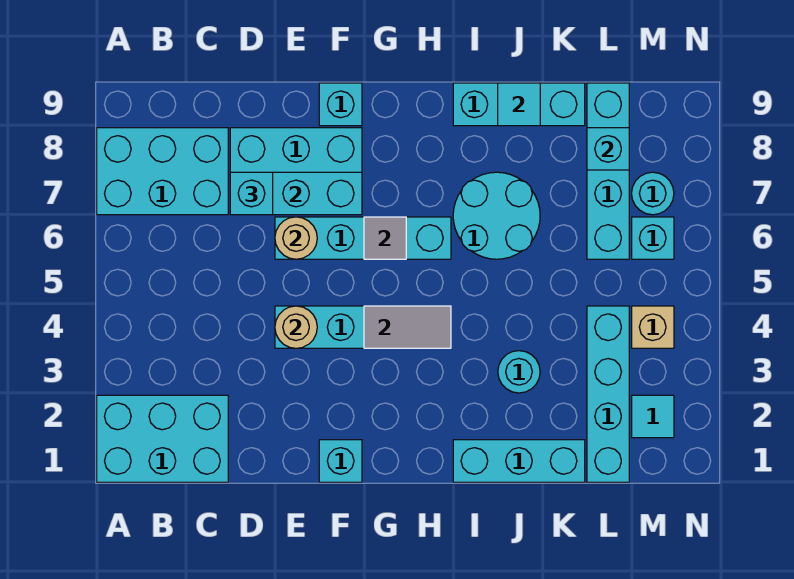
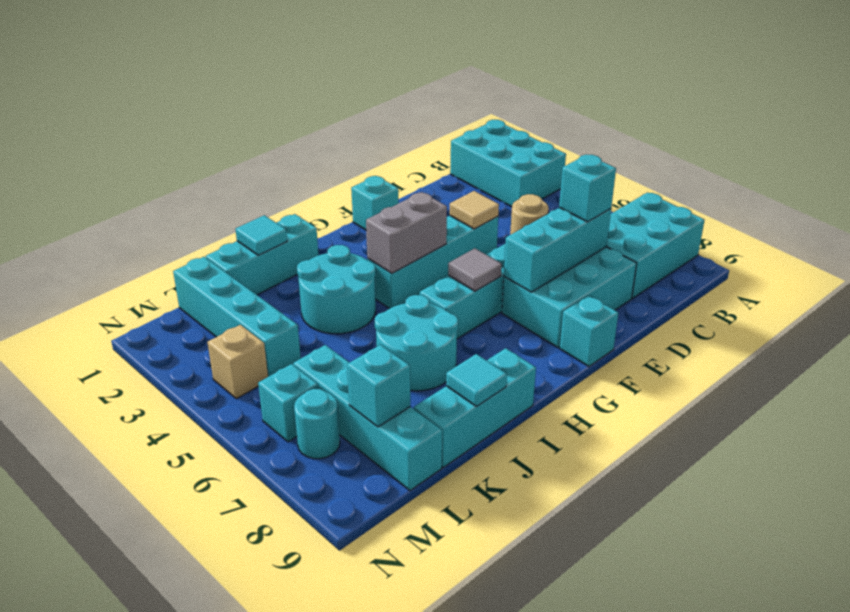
cyan brick A1:C2 level 1 -> cyan brick A1:B3 level 1
tan round brick E4 level 2 -> tan tile E4 level 2
grey tile G4:H4 level 2 -> grey brick G4:H4 level 2
cyan round brick J3 level 1 -> cyan round brick I3:J4 level 1
cyan tile M2 level 1 -> cyan tile J1 level 2

